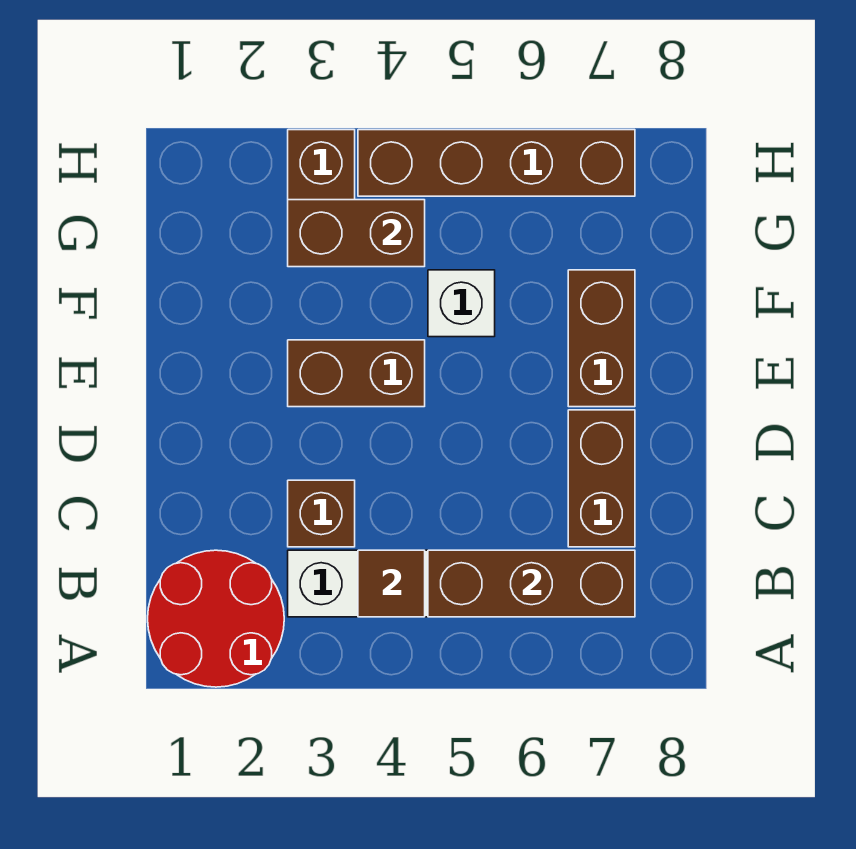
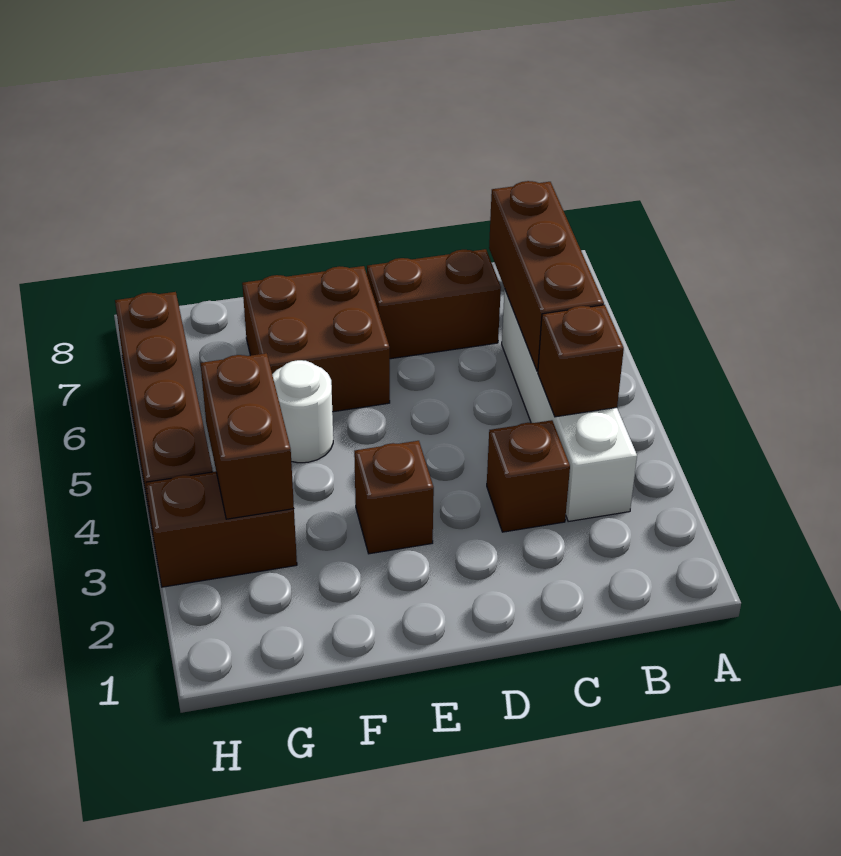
red round brick A1:B2 level 1 -> none
brown tile B4 level 2 -> brown brick B4 level 2
brown brick E3:E4 level 1 -> brown brick E3 level 1
brown brick E7:F7 level 1 -> brown brick E6:F7 level 1
white brick F5 level 1 -> white round brick F5 level 1

